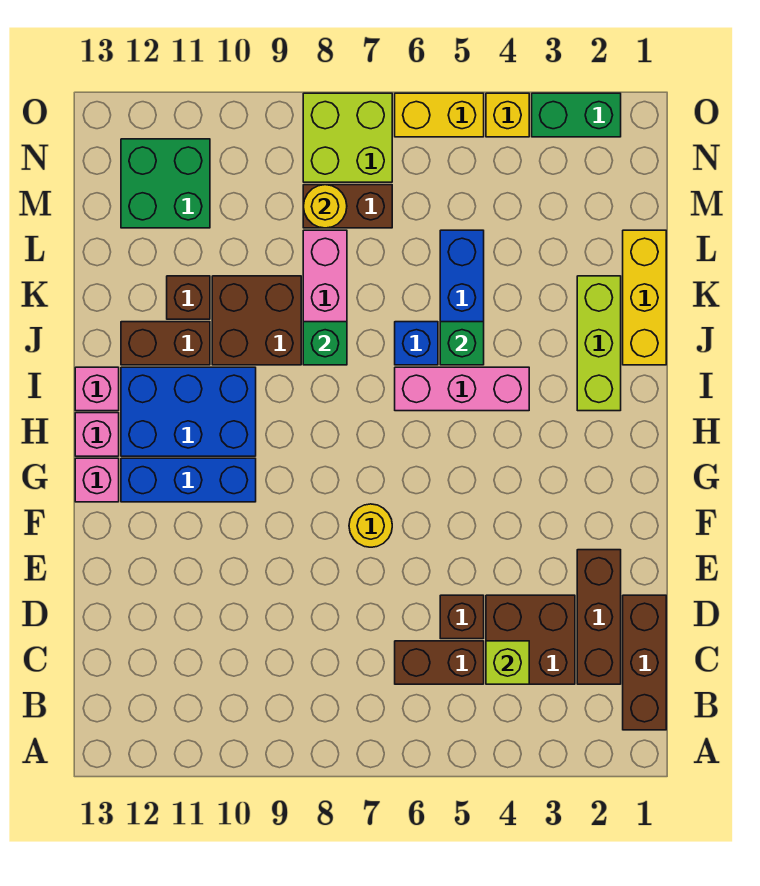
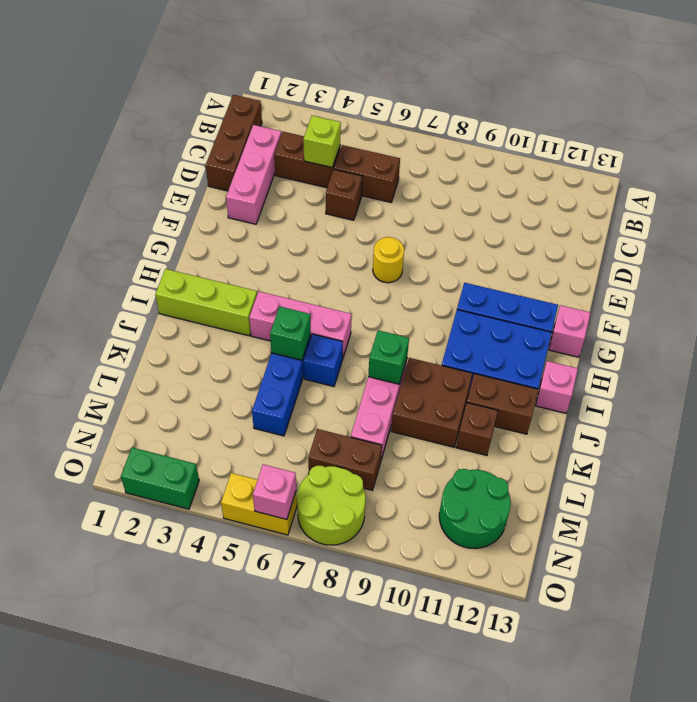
brown brick C2:E2 level 1 -> pink brick C2:E2 level 1
brown brick C3:D4 level 1 -> brown brick C3:C4 level 1
pink brick H13 level 1 -> pink brick O6 level 2
lime brick I2:K2 level 1 -> lime brick I1:I3 level 1
yellow brick J1:L1 level 1 -> none
yellow round brick M8 level 2 -> none
green brick M11:N12 level 1 -> green round brick M11:N12 level 1
lime brick N7:O8 level 1 -> lime round brick N7:O8 level 1
yellow brick O4 level 1 -> none

